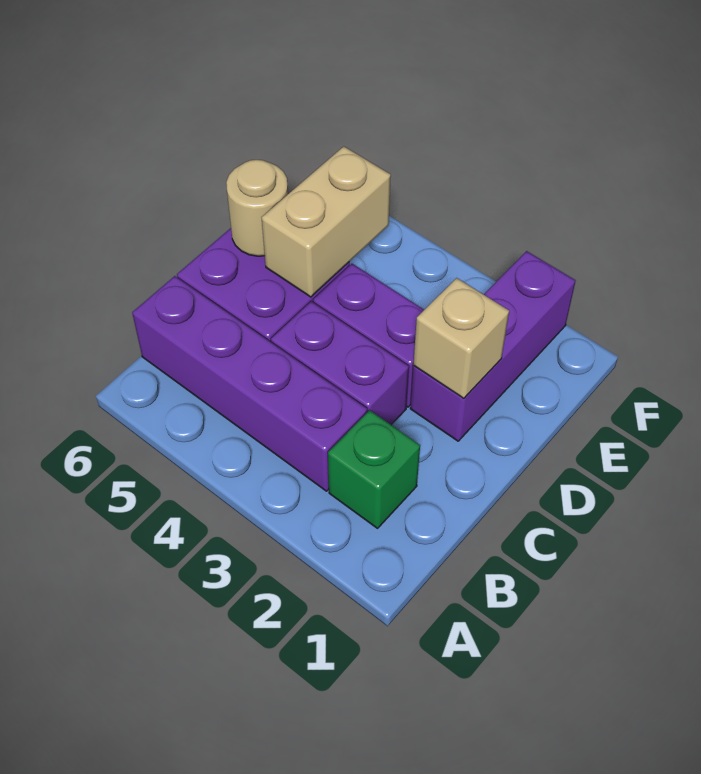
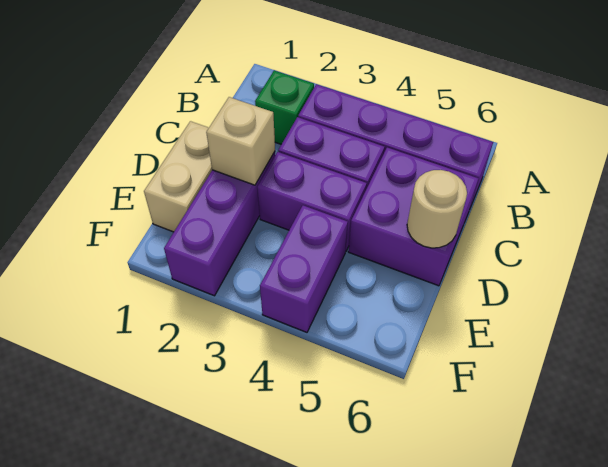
tan brick D5:E5 level 2 -> tan brick D1:E1 level 1
none -> purple brick E4:F4 level 1

